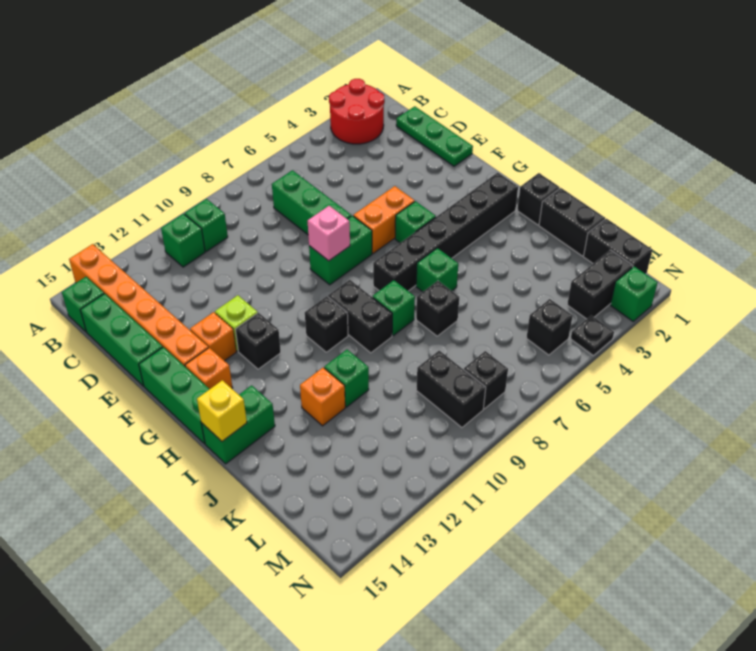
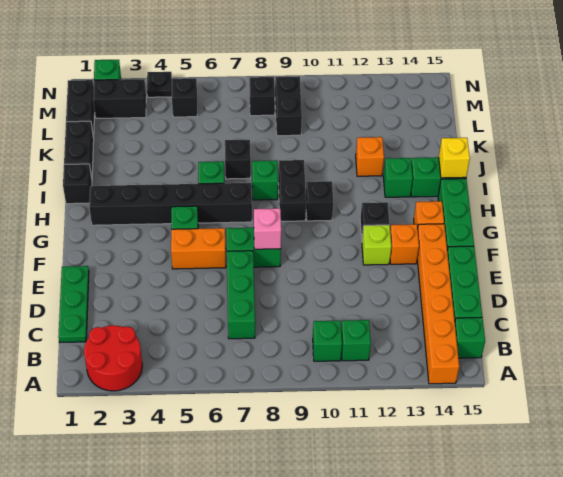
green brick J11 level 1 -> green brick I13 level 1

